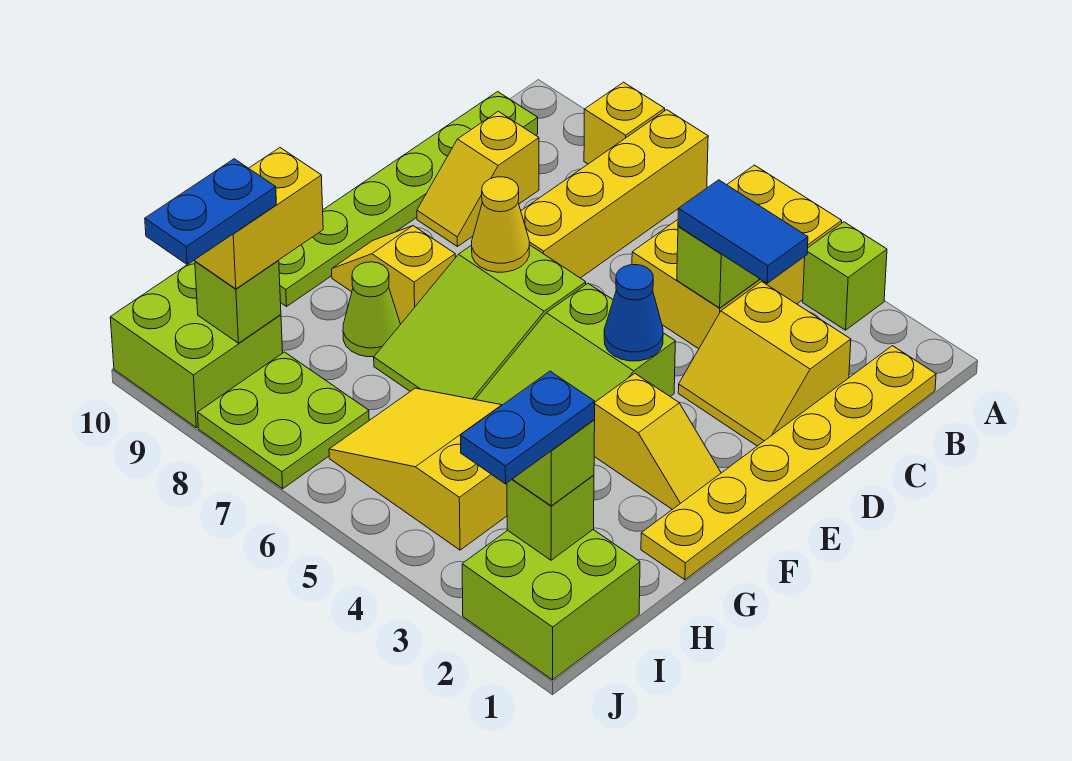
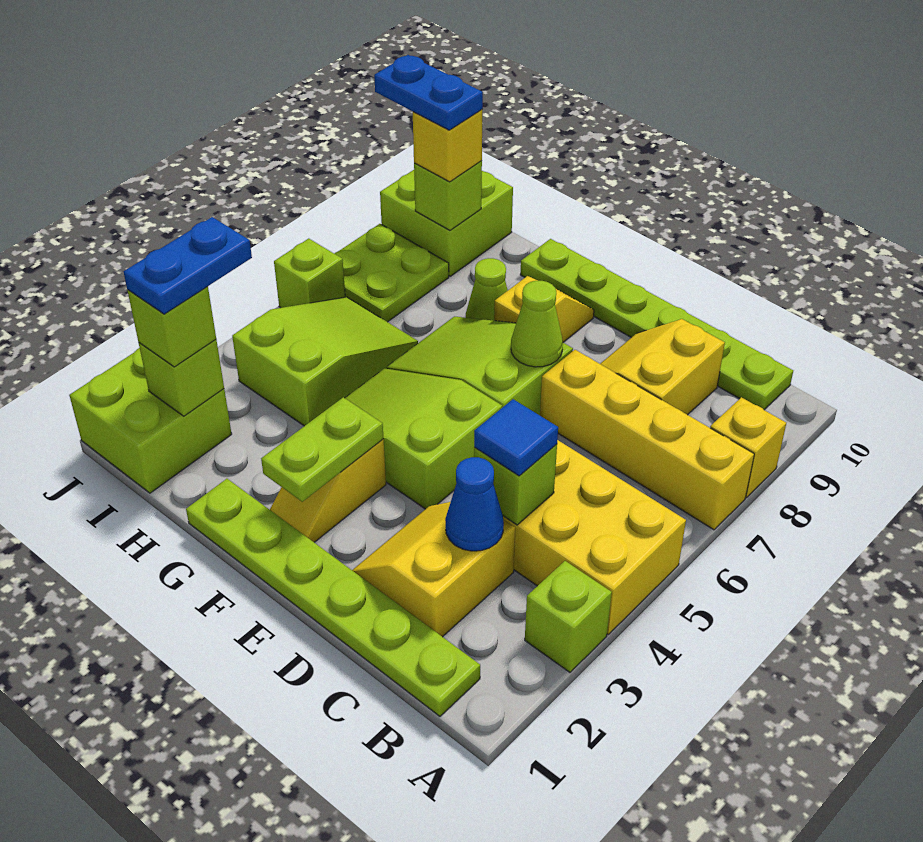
yellow plate B1:G1 level 1 -> lime plate B1:G1 level 1
blue tile C3:C4 level 3 -> blue tile C4 level 3
yellow slope C9:D9 level 1 top C -> yellow slope C8:D9 level 1 top C
blue cone E4 level 2 -> blue cone C3 level 2
yellow cone E7 level 2 -> lime cone E7 level 2
none -> lime plate F2:F3 level 2
yellow slope H4:I6 level 1 top 4 -> lime slope H4:I6 level 1 top 4
yellow brick H9:I9 level 3 -> yellow brick I9 level 3
blue plate I2:J2 level 4 -> blue plate I2:I3 level 4
none -> lime brick J6 level 1

